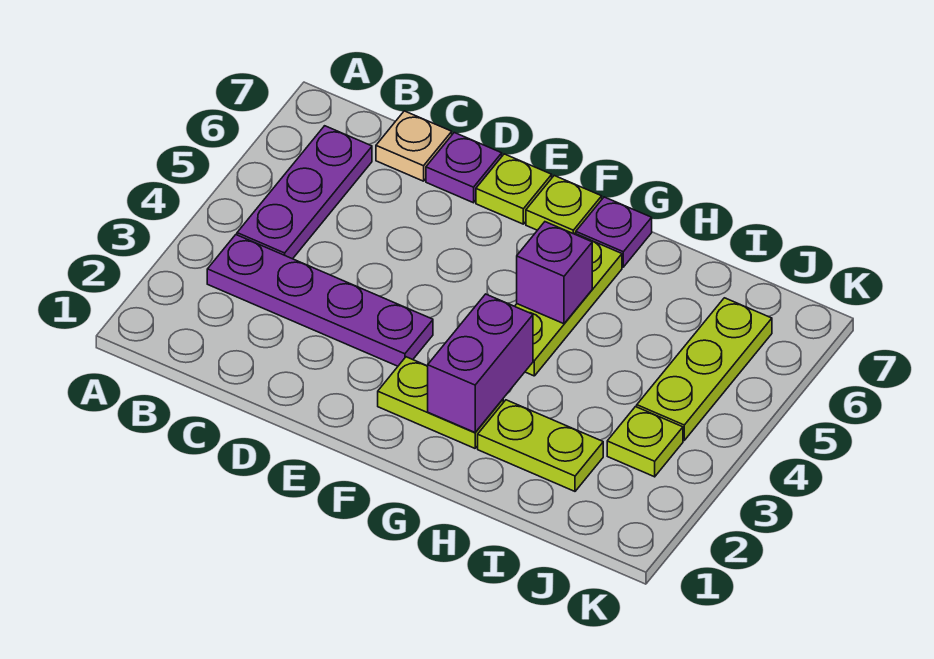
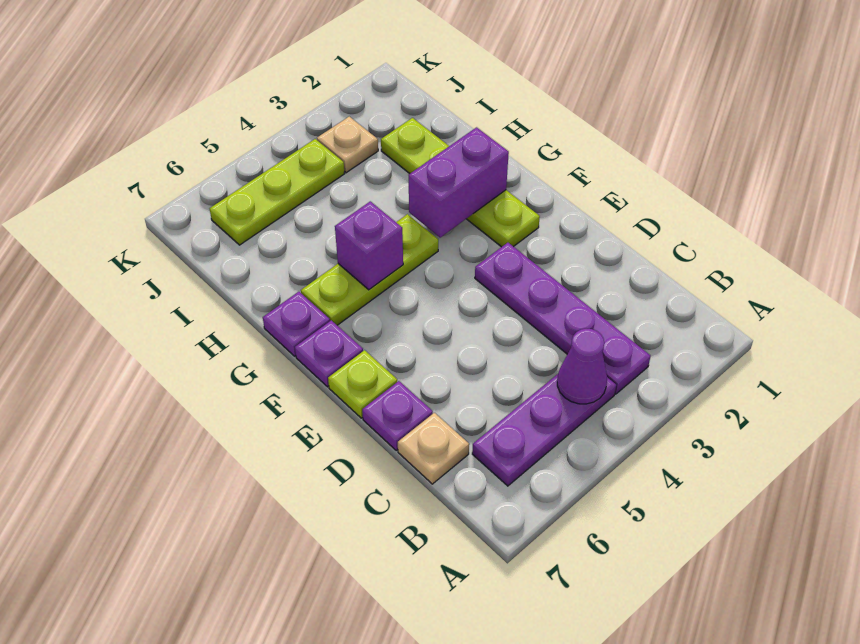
none -> purple cone B4 level 2
lime plate F7 level 1 -> purple plate F7 level 1
lime plate J3 level 1 -> tan plate J3 level 1

